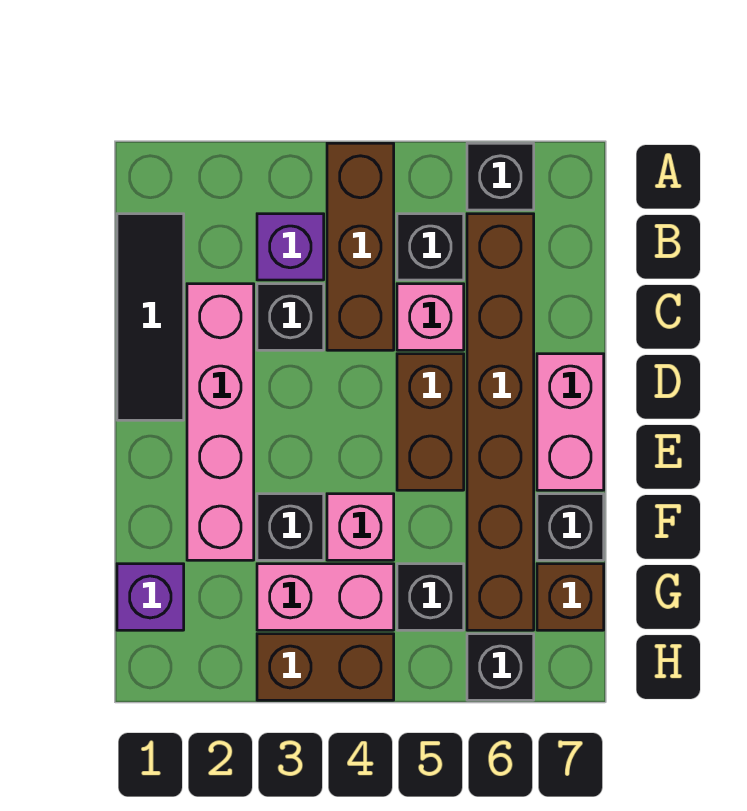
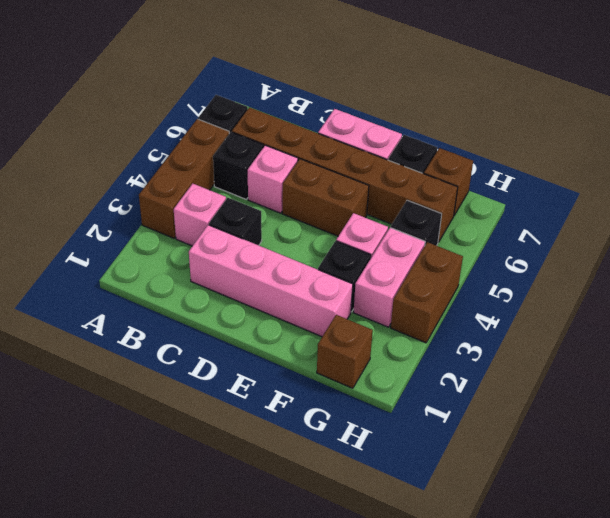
brown brick A4:C4 level 1 -> brown brick A3:A5 level 1
black tile B1:D1 level 1 -> none
purple brick B3 level 1 -> pink brick B3 level 1
purple brick G1 level 1 -> brown brick G1 level 1
black brick H6 level 1 -> none

